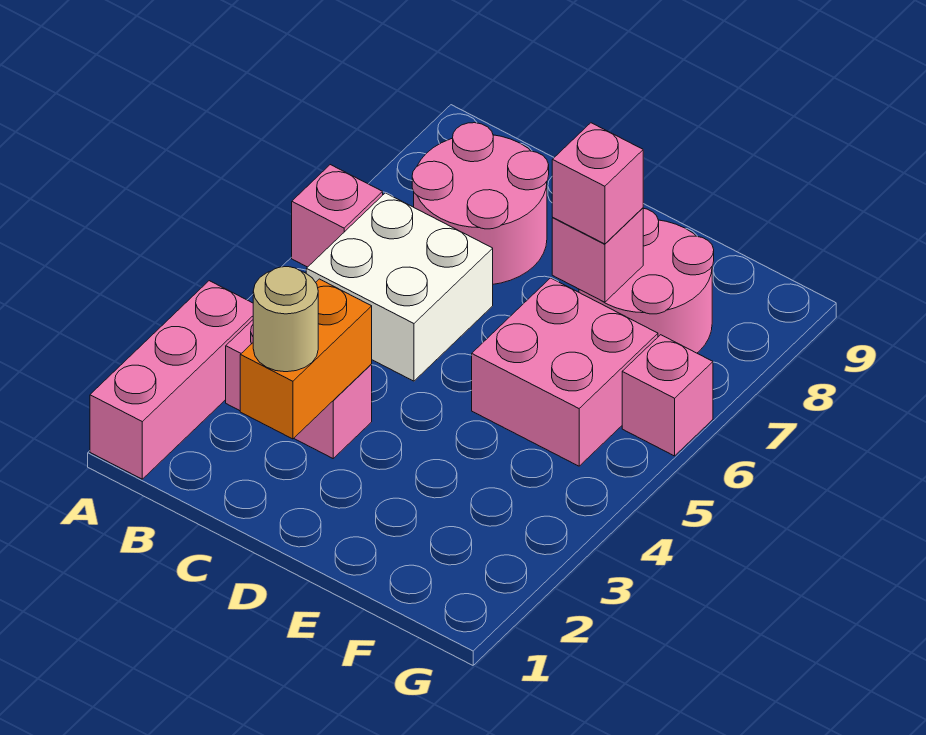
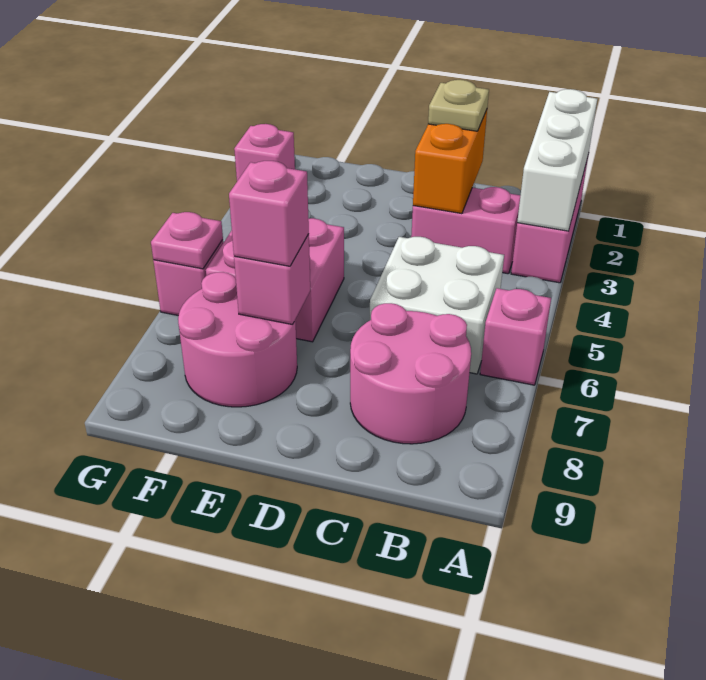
none -> white brick A1:A3 level 2
tan round brick C2 level 3 -> tan plate C2 level 3
none -> pink brick G2 level 1
none -> pink plate G6 level 2

